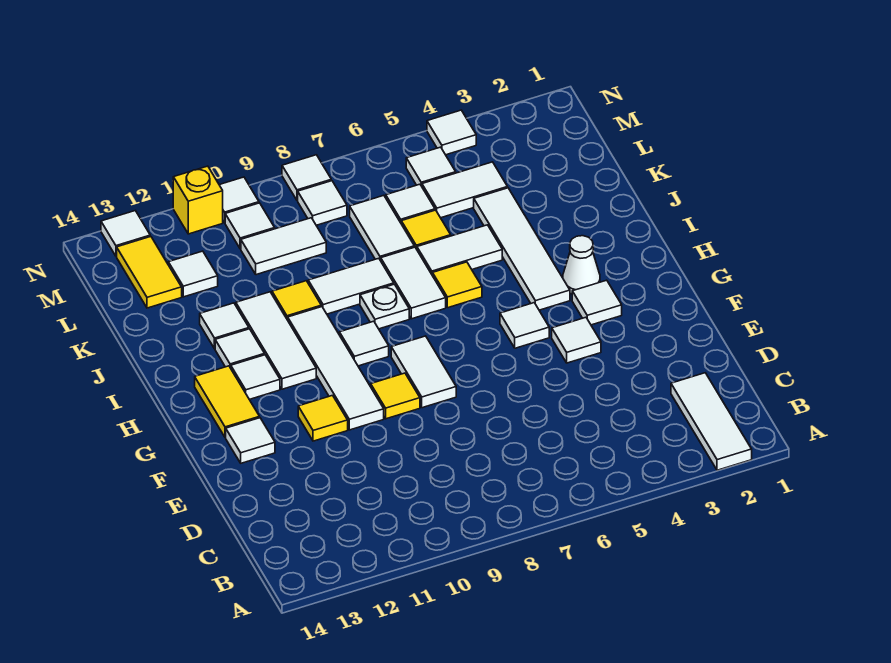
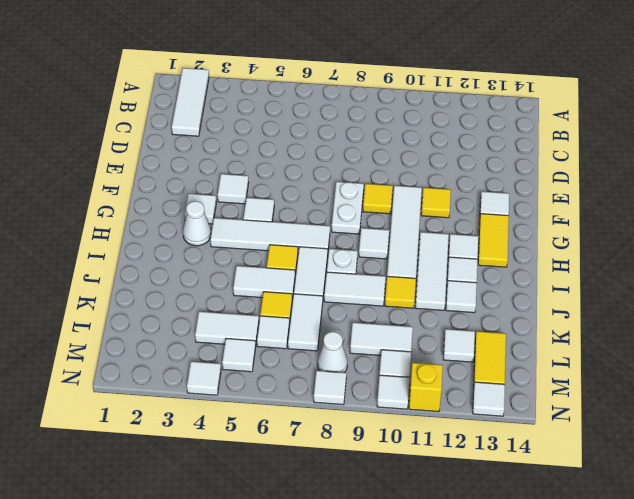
white tile F8:G8 level 1 -> white plate F8:G8 level 1
white tile H4:K4 level 1 -> white tile H4:H7 level 1
white tile M8 level 1 -> white cone M8 level 1

